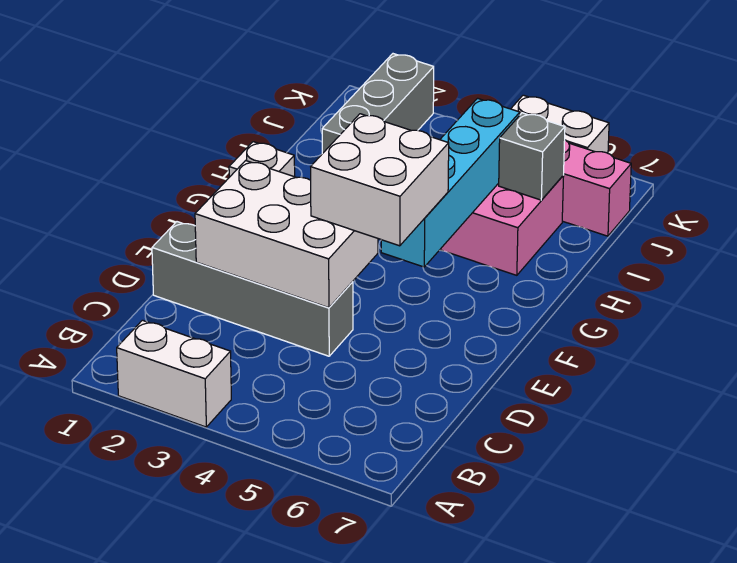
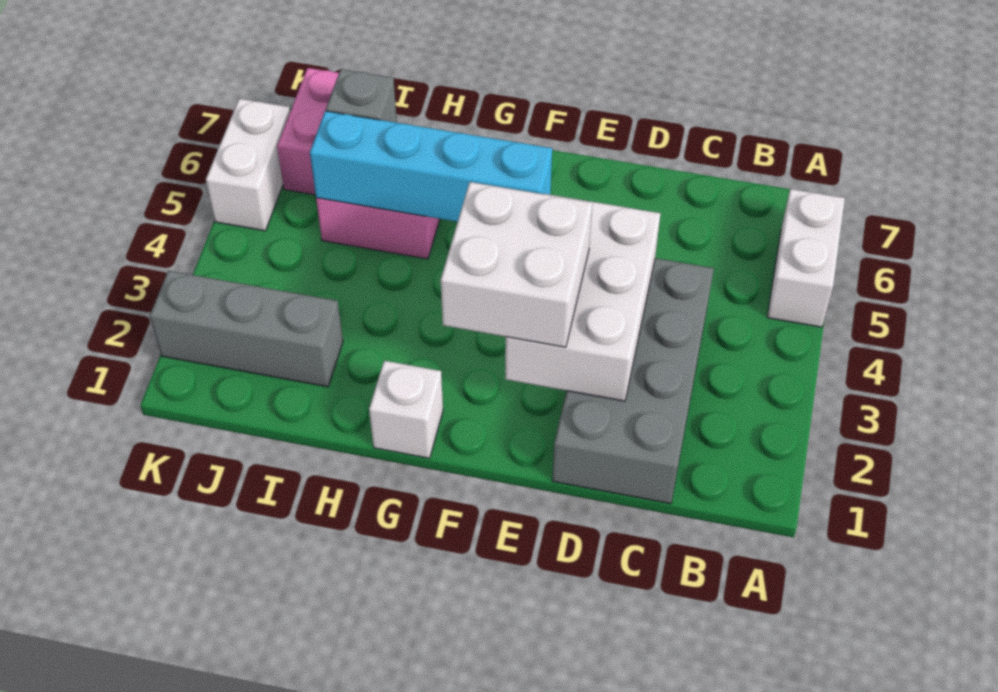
white brick A2:A3 level 1 -> white brick A5:A6 level 1
grey brick D1:D4 level 1 -> grey brick C1:D4 level 1
white brick E4:F5 level 3 -> white brick E2:F3 level 3

